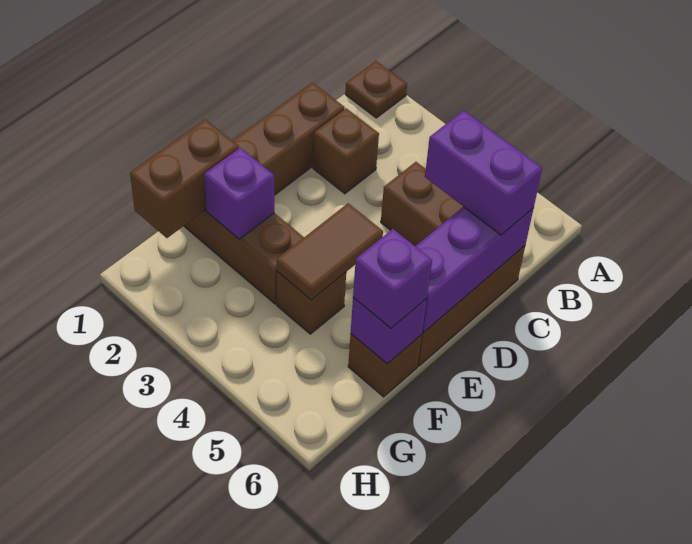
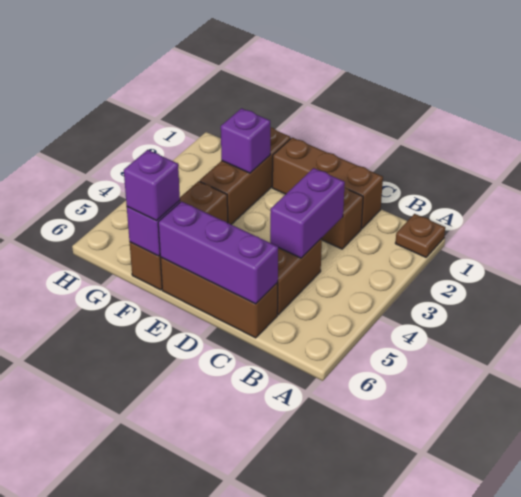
purple brick C5:C6 level 3 -> purple brick C3:C4 level 2
brown tile E4:F4 level 2 -> none
brown brick F1:G1 level 2 -> none

